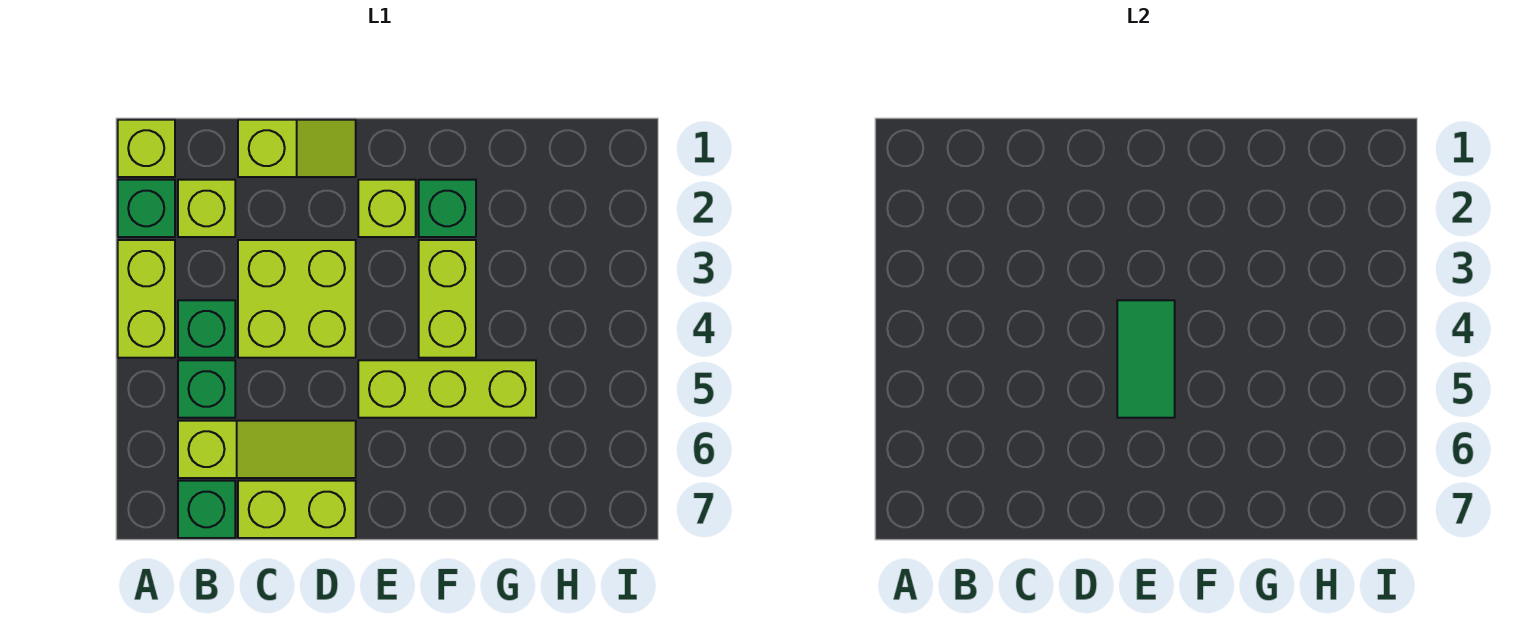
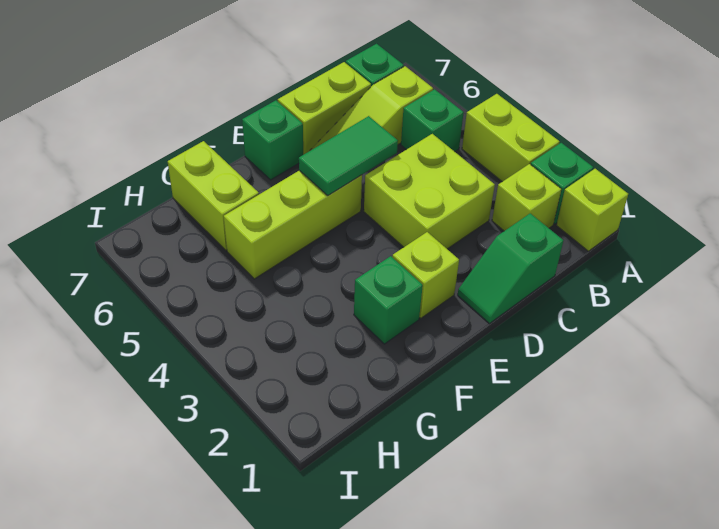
green brick B4 level 1 -> green brick E7 level 1
lime slope C1:D1 level 1 top C -> green slope C1:D1 level 1 top C
green tile E4:E5 level 2 -> green tile D5:E5 level 2
lime brick F3:F4 level 1 -> lime brick G6:G7 level 1

